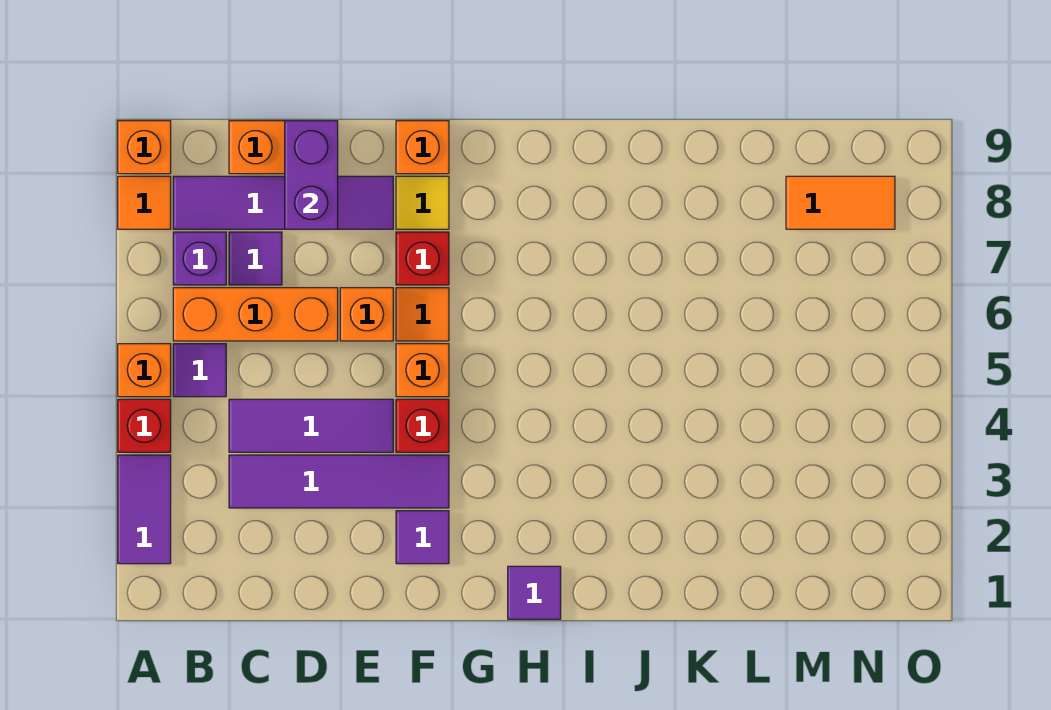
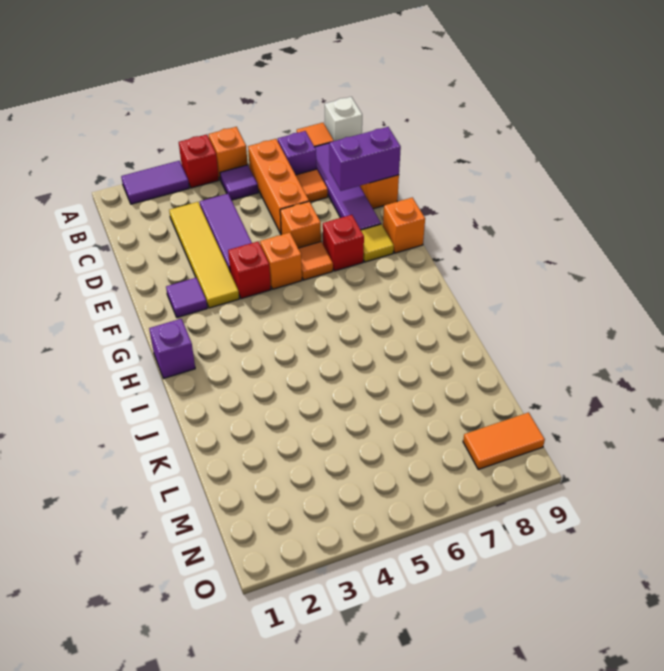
orange brick A9 level 1 -> white brick A9 level 1
purple tile C3:F3 level 1 -> yellow tile C3:F3 level 1
purple tile C7 level 1 -> orange tile C7 level 1
purple tile H1 level 1 -> purple brick H1 level 1
orange tile M8:N8 level 1 -> orange tile N8:N9 level 1

